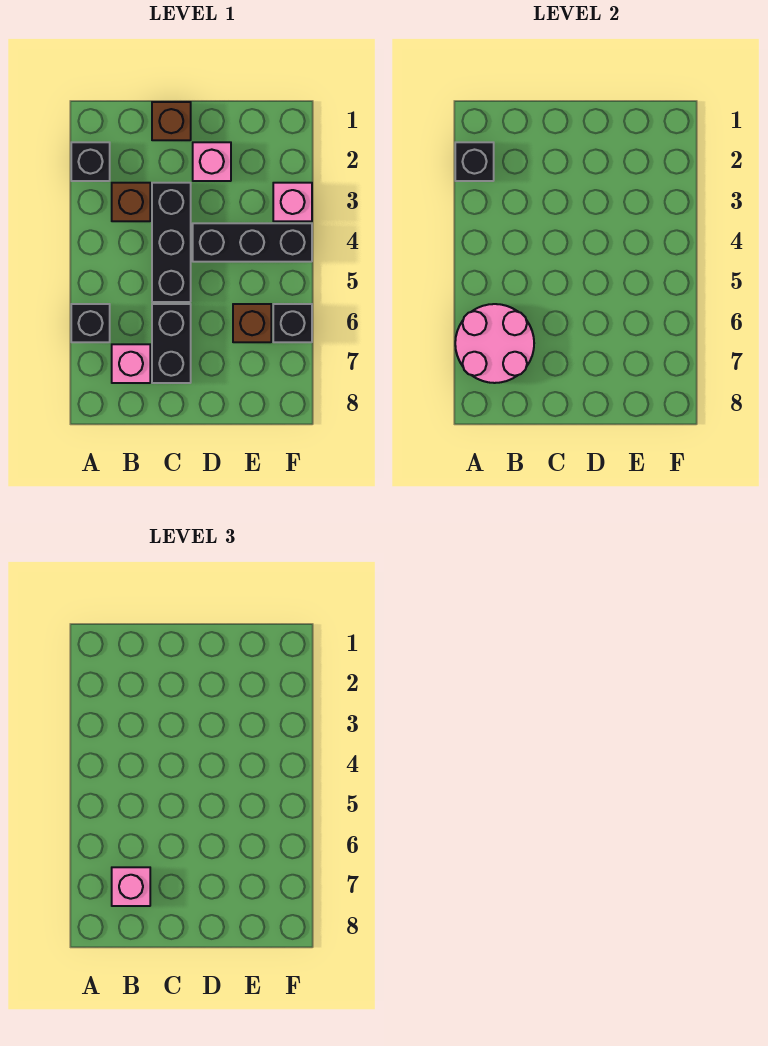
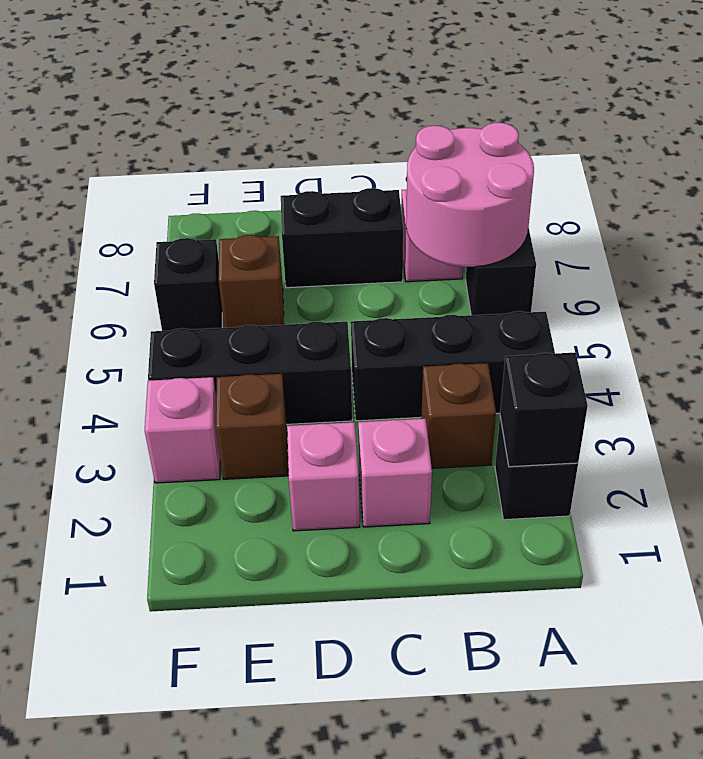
pink brick B7 level 3 -> pink brick C2 level 1
brown brick C1 level 1 -> brown brick E3 level 1
black brick C3:C5 level 1 -> black brick A4:C4 level 1
black brick C6:C7 level 1 -> black brick C7:D7 level 1

